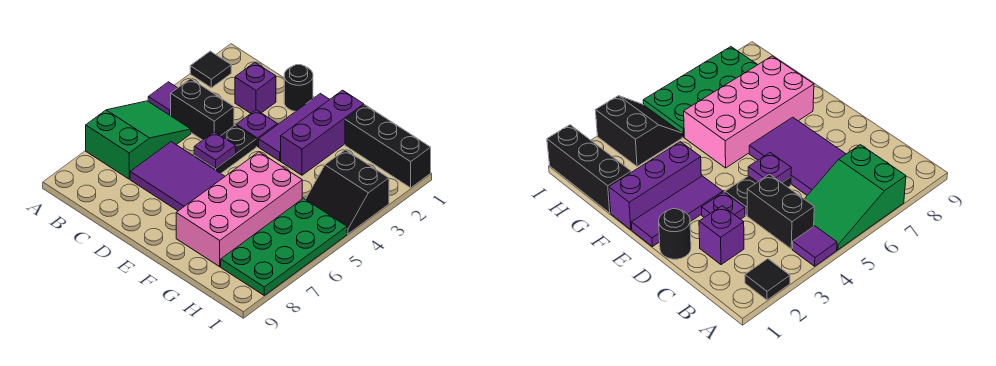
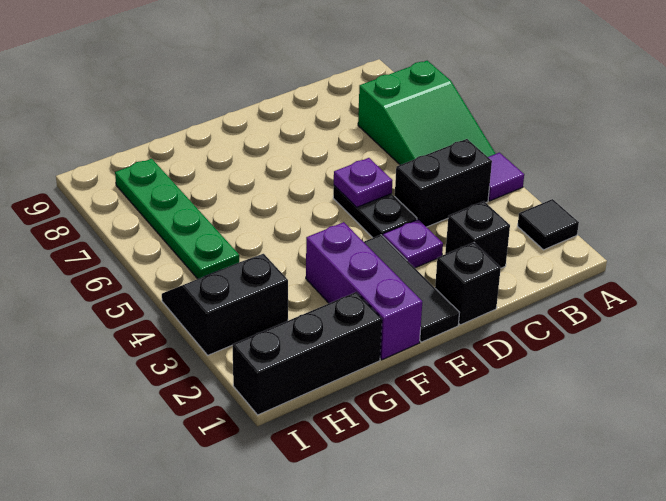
purple brick C2 level 1 -> black brick C2 level 1
purple tile C6:E7 level 1 -> none
black round brick D1 level 1 -> black brick D1 level 1
purple tile E1:E3 level 1 -> black tile E1:E3 level 1
pink brick F5:G8 level 1 -> none
green plate H5:I8 level 1 -> green plate H5:H8 level 1

